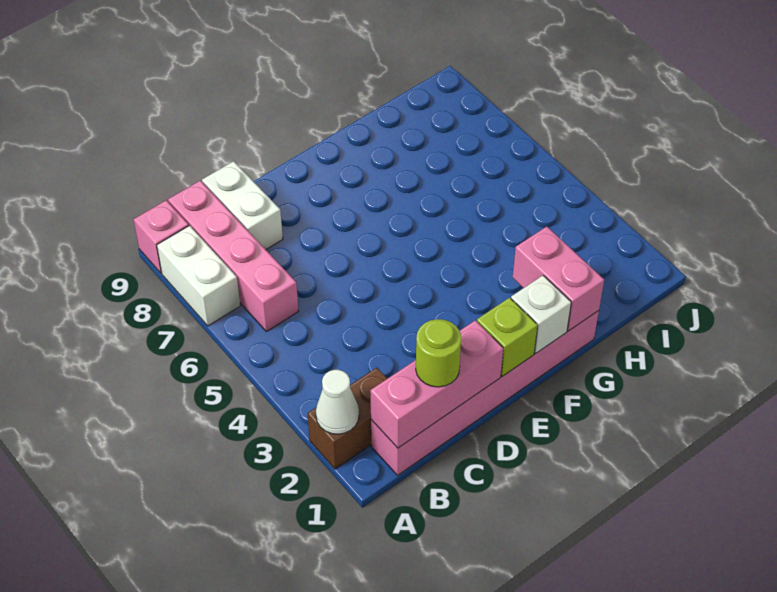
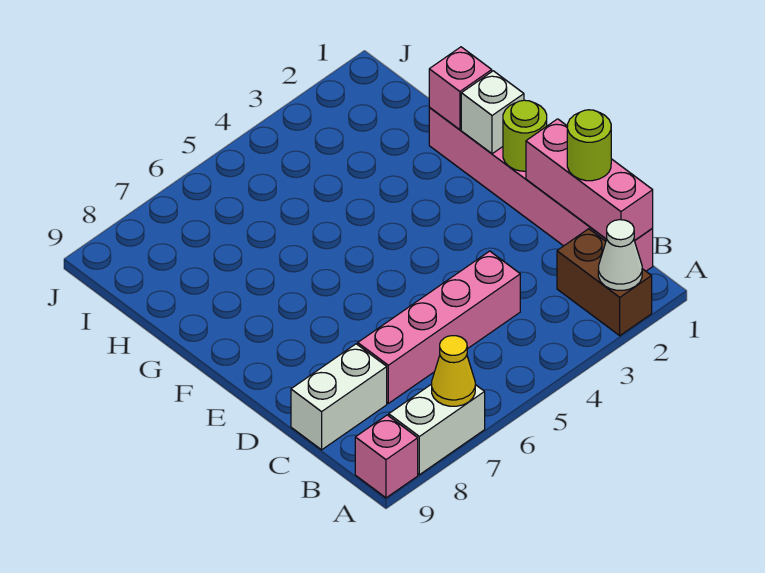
none -> yellow cone A7 level 2
pink brick B6:B9 level 1 -> pink brick C4:C7 level 1
lime brick E1 level 2 -> lime round brick E1 level 2
pink brick G1:G2 level 2 -> pink brick G1 level 2

